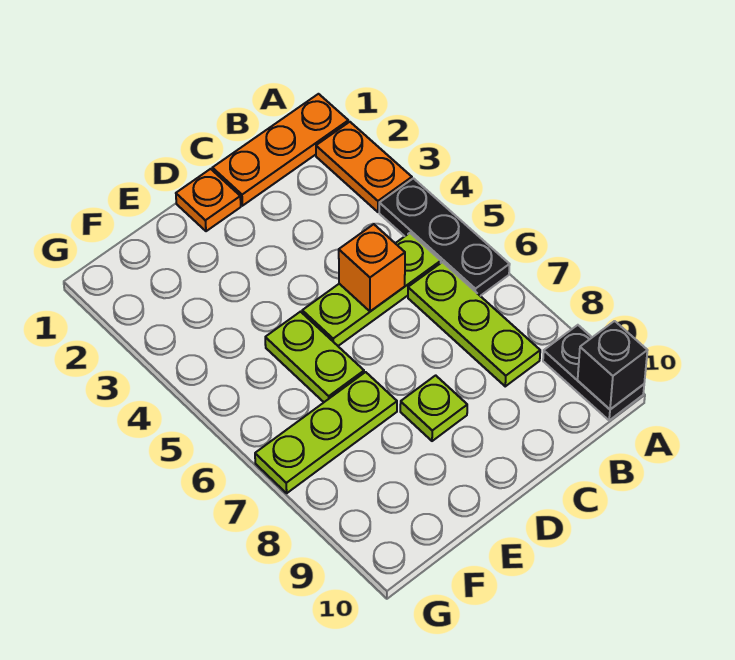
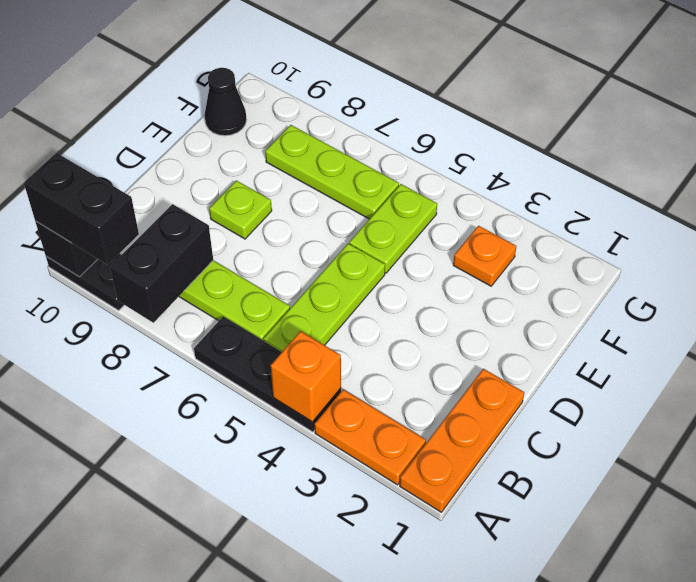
none -> black brick A8:B8 level 2
none -> black brick A9:A10 level 3
orange brick C5 level 2 -> orange brick A4 level 2
orange plate D1 level 1 -> orange plate F3 level 1
lime plate E5:E6 level 1 -> lime plate E5:F5 level 1
lime plate E7:G7 level 1 -> lime plate F6:F8 level 1
none -> black cone F10 level 1

